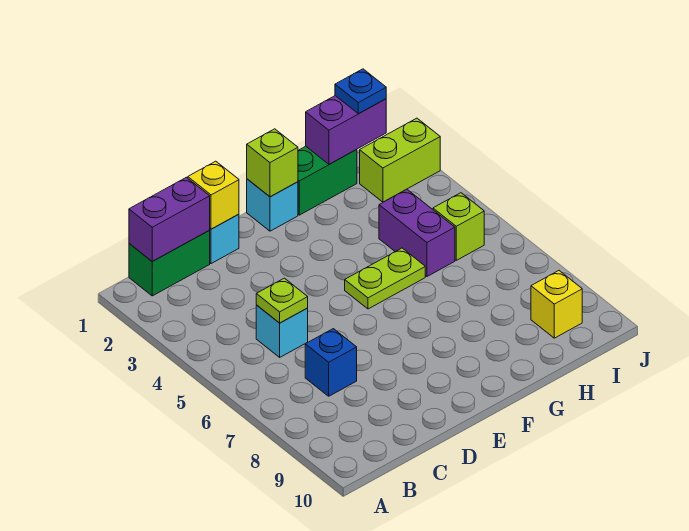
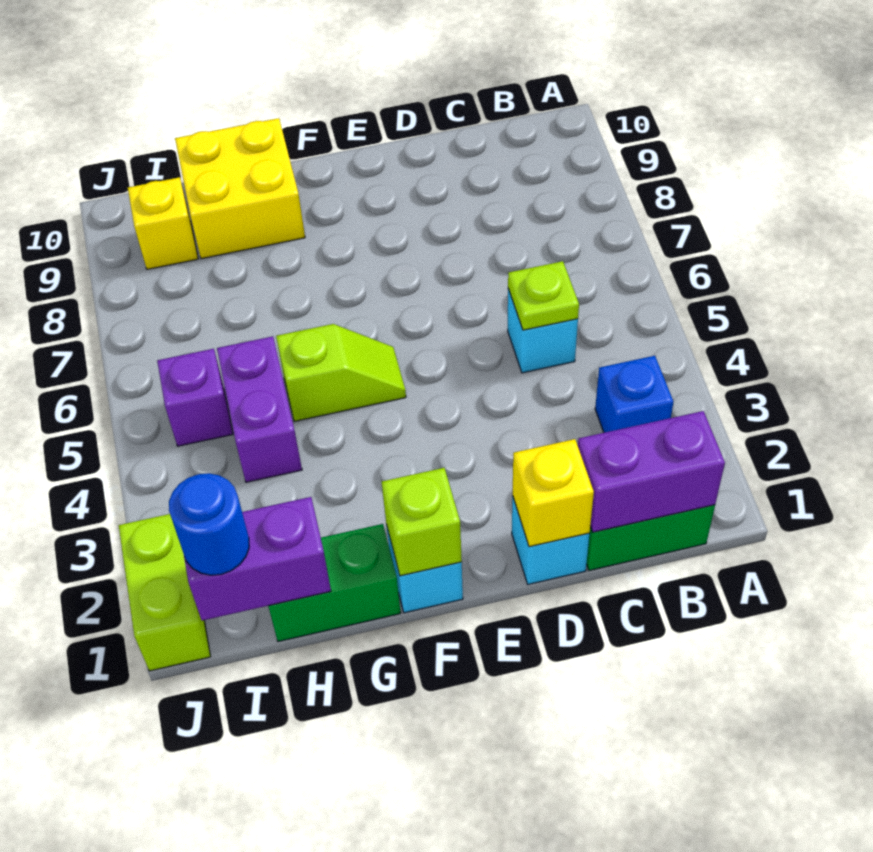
blue brick C7 level 1 -> blue brick B3 level 1
lime plate F5:G5 level 1 -> lime slope F5:G5 level 1 top G
none -> yellow brick G9:H10 level 1
blue plate I1 level 3 -> blue round brick I1 level 3
lime brick I2:J2 level 1 -> lime brick J1:J2 level 1
lime brick I5 level 1 -> purple brick I5 level 1

